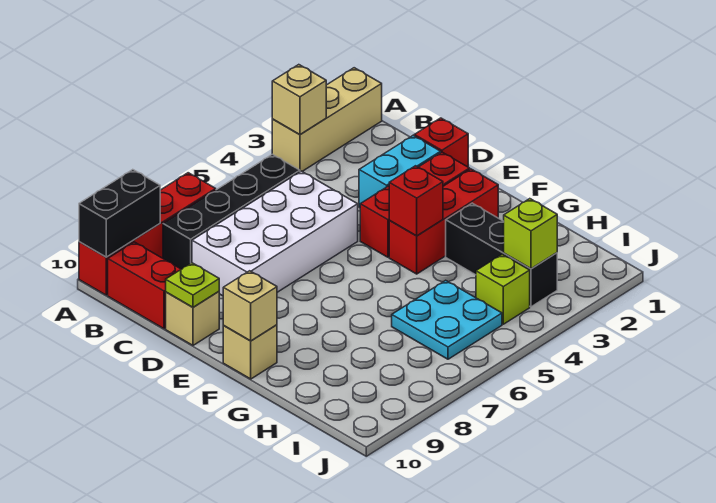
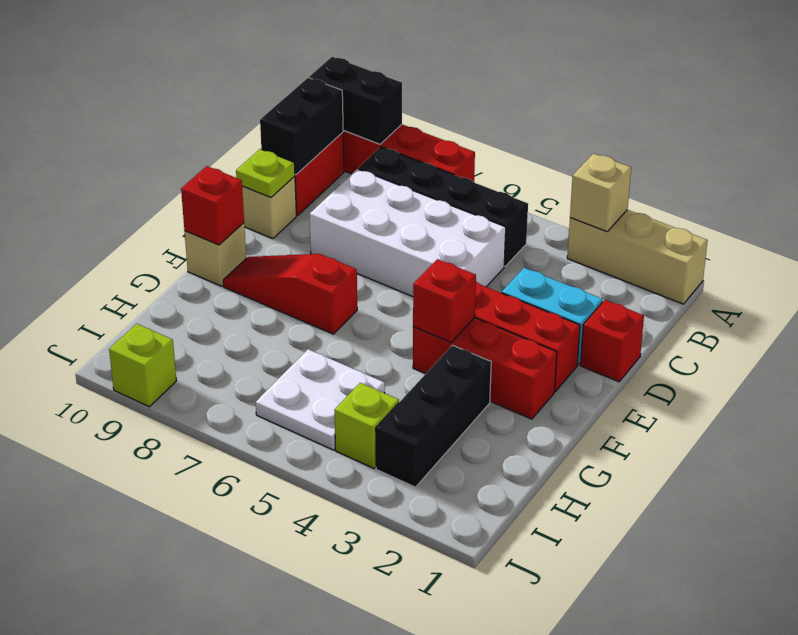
none -> black brick B10:C10 level 2
none -> red slope F7:F9 level 1 top 7
tan brick F10 level 2 -> red brick F10 level 2
cyan plate H5:I6 level 1 -> white plate H5:I6 level 1
lime brick I3 level 2 -> lime brick J9 level 1

